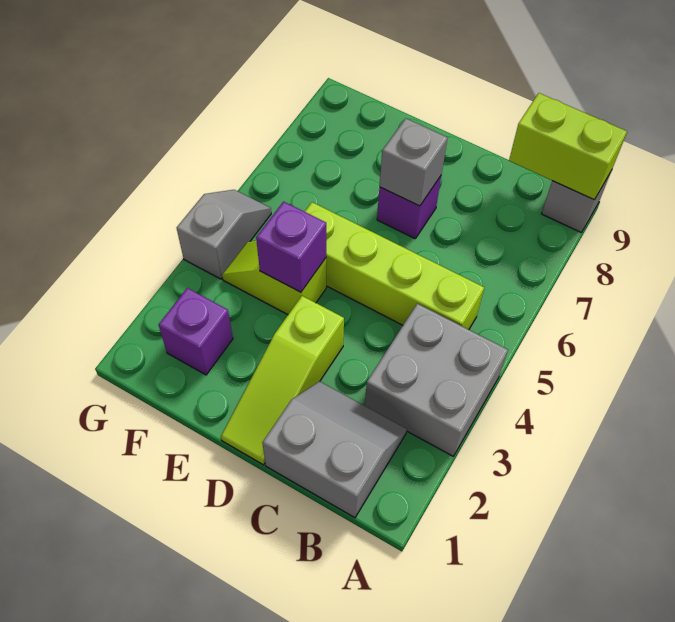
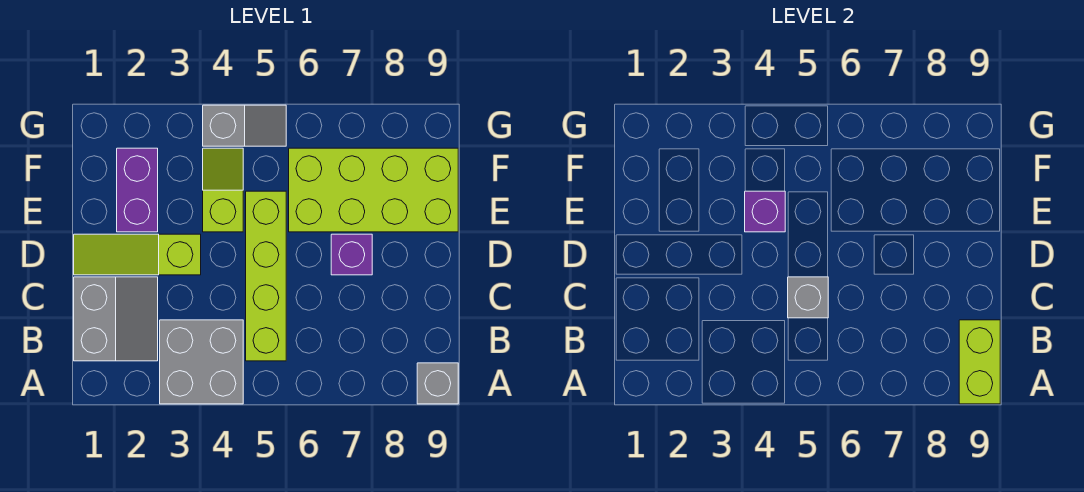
grey brick D7 level 2 -> grey brick C5 level 2
none -> lime brick E6:F9 level 1
purple brick F2 level 1 -> purple brick E2:F2 level 1

